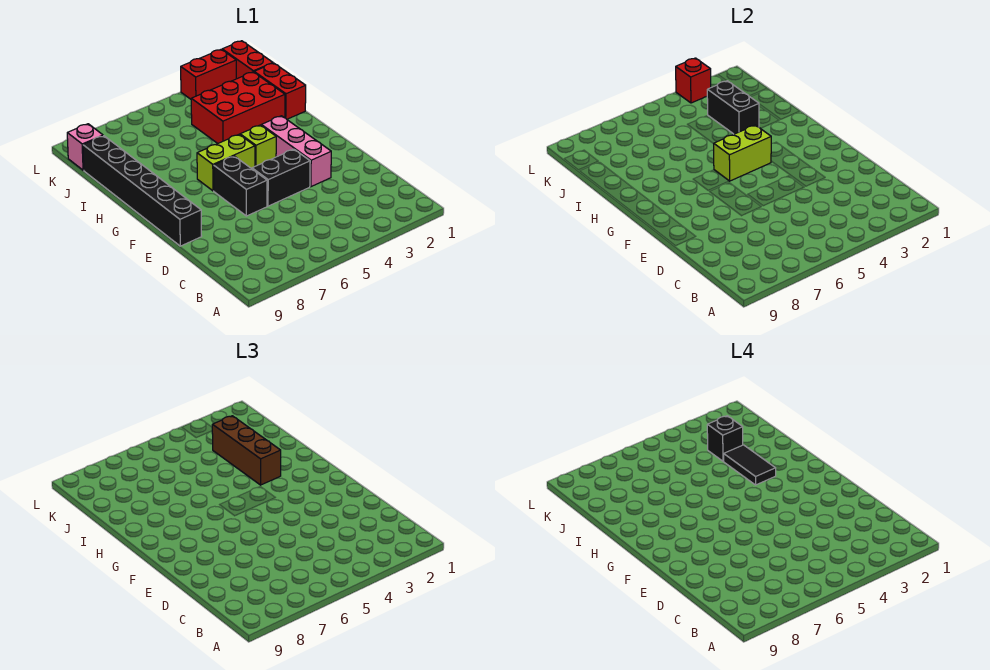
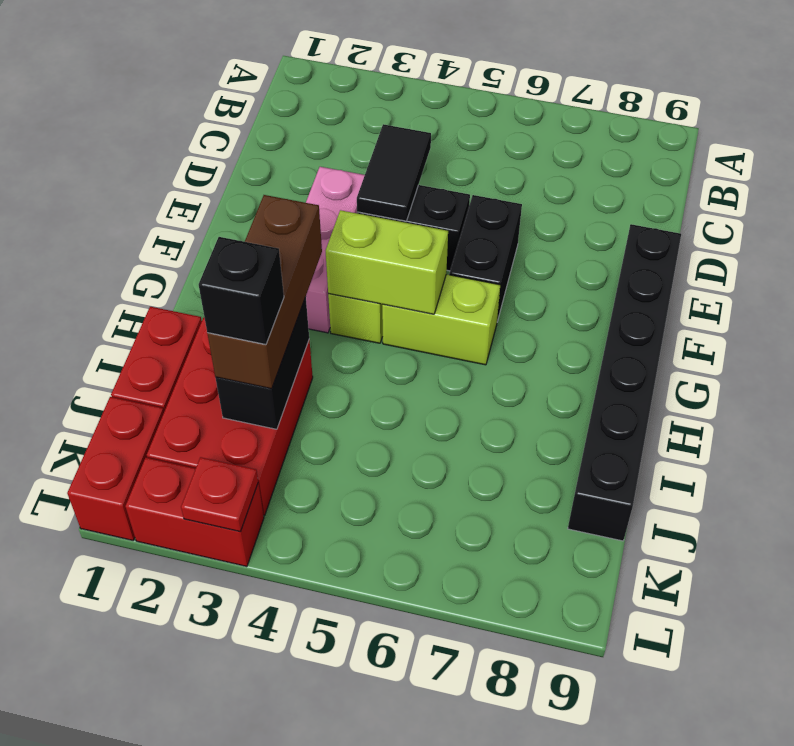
black tile H3:I3 level 4 -> black tile D4:E4 level 2
red brick I2:J4 level 1 -> red brick I2:K3 level 1
pink brick K9 level 1 -> none
red brick L3 level 2 -> red plate L3 level 2

